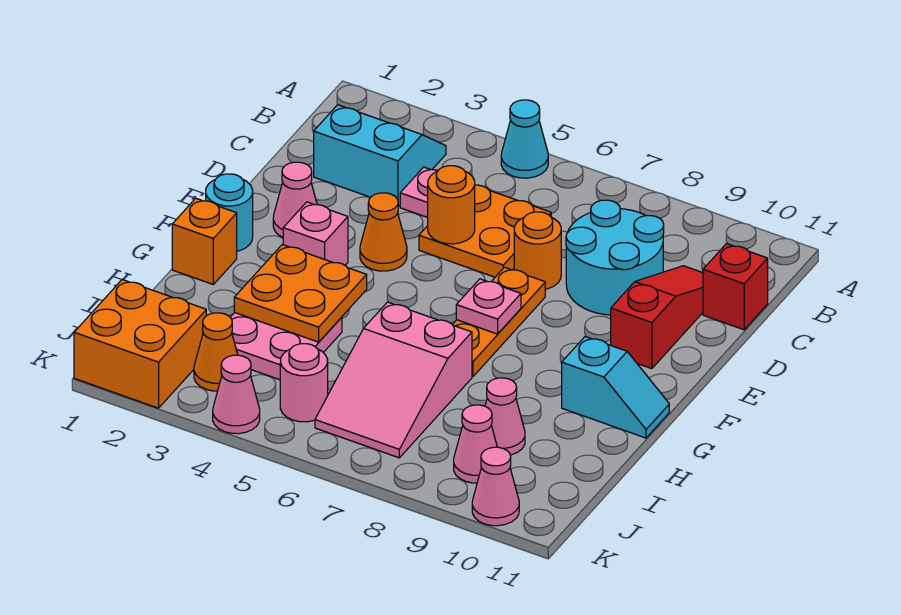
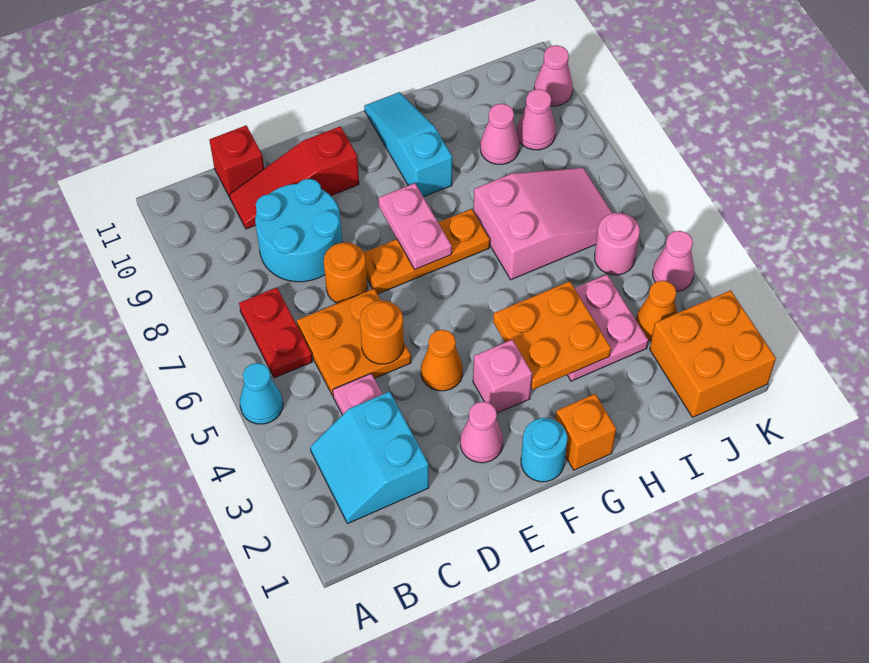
none -> red plate B6:B7 level 1
pink plate F7 level 2 -> pink plate F7:F8 level 2
cyan slope G10:G11 level 1 top 10 -> cyan slope G9:G11 level 1 top 9

